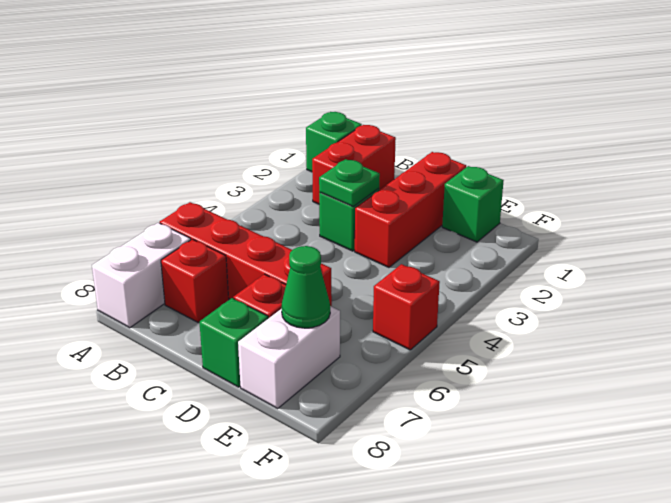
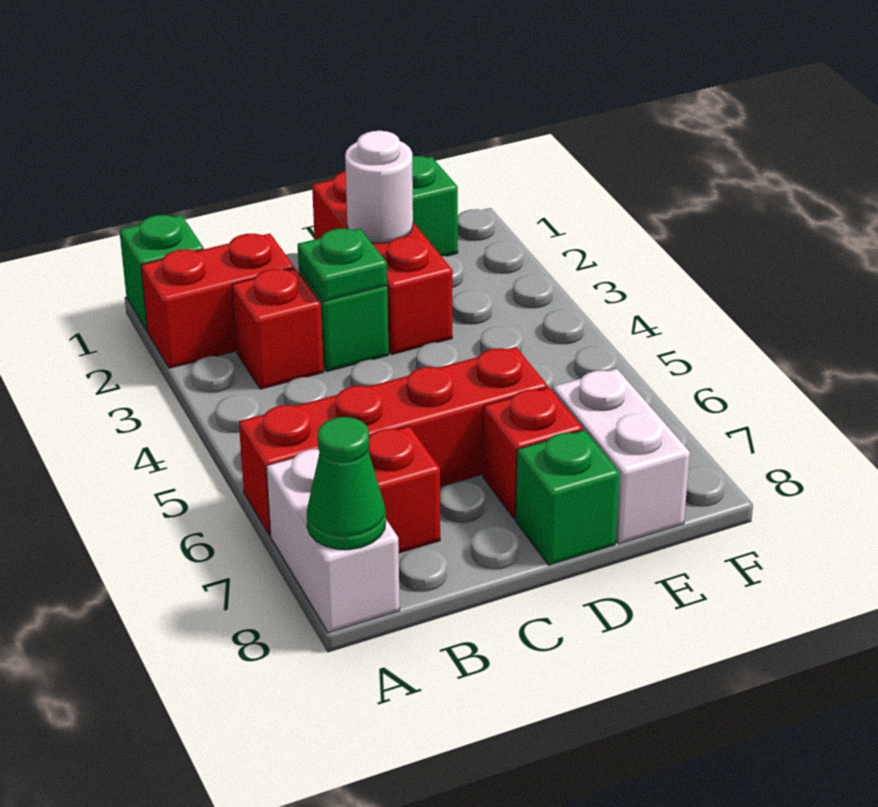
red brick B1:B2 level 1 -> red brick A2:B2 level 1
none -> white round brick D2 level 2
green cone E7 level 2 -> green cone A8 level 2
red brick F5 level 1 -> red brick B3 level 1

